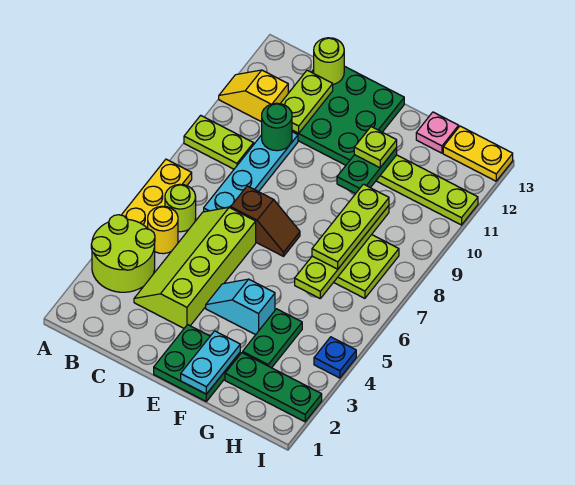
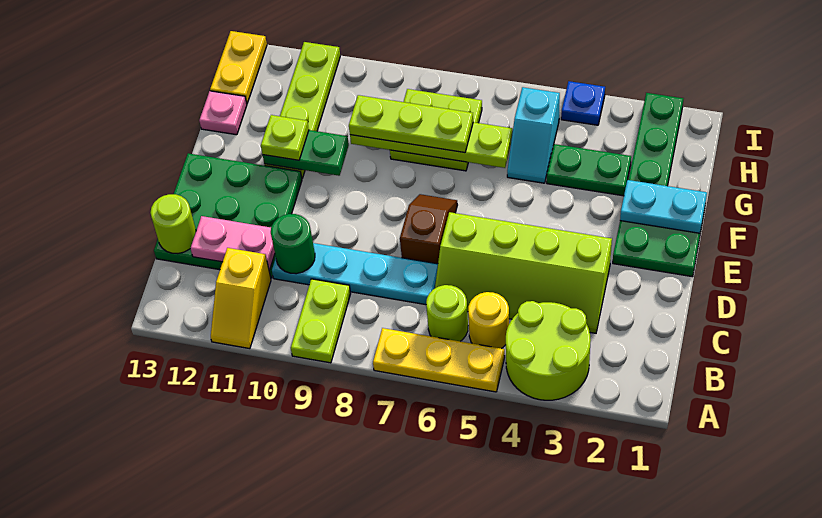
lime plate C11:C12 level 2 -> pink plate C11:C12 level 2
cyan slope E4:F4 level 1 top F -> cyan slope G5:H5 level 1 top H

